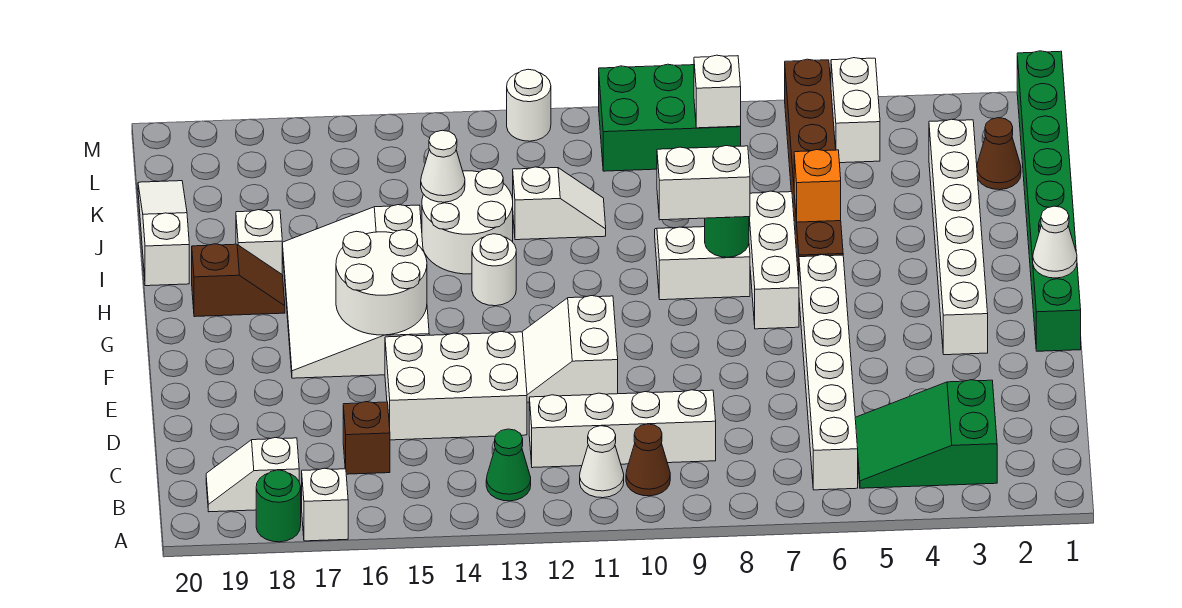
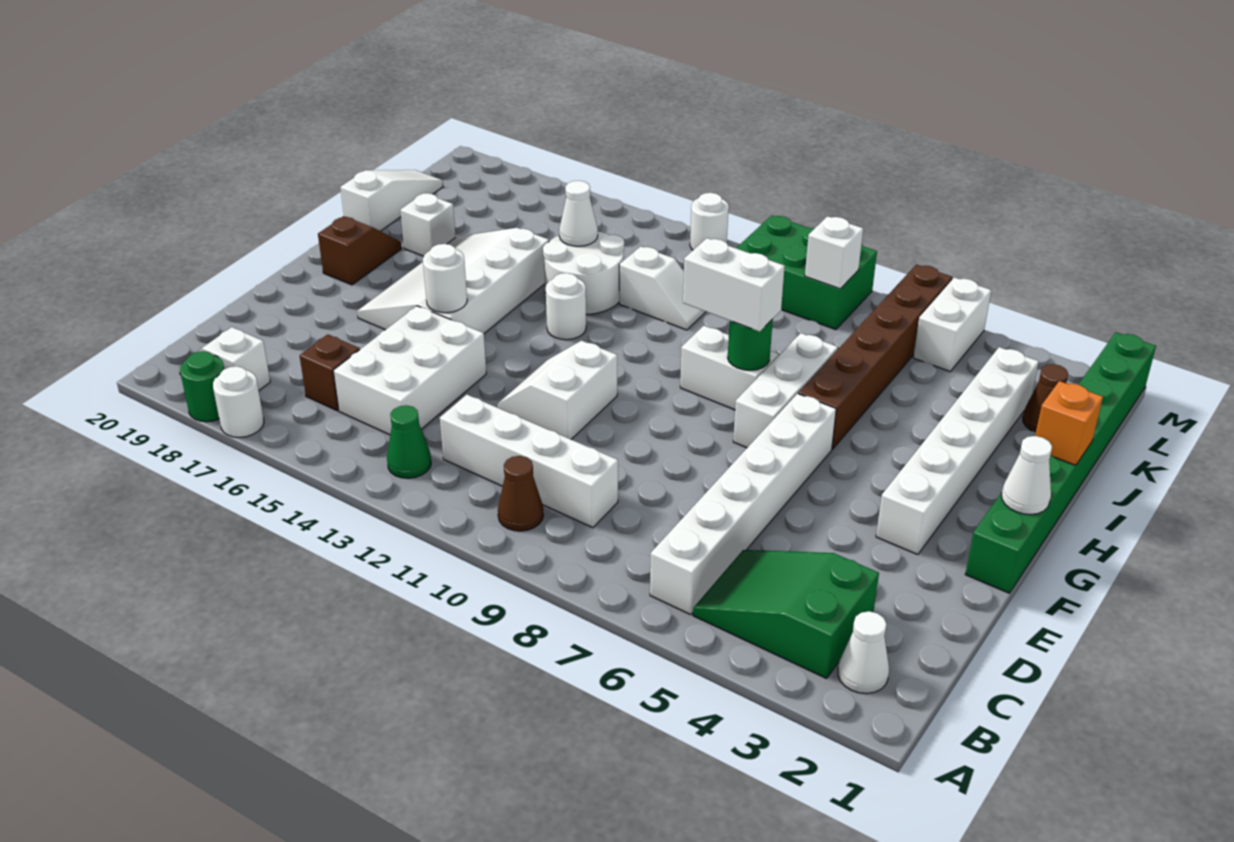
white brick A17 level 1 -> white round brick A17 level 1
white cone B11 level 1 -> white cone B2 level 1
white brick D13:E15 level 1 -> white brick C14:E15 level 1
white round brick F15:G16 level 2 -> white round brick F15 level 2
brown slope H18:H19 level 1 top 19 -> brown slope G19:H19 level 1 top G
orange brick I6 level 2 -> orange brick I1 level 2

